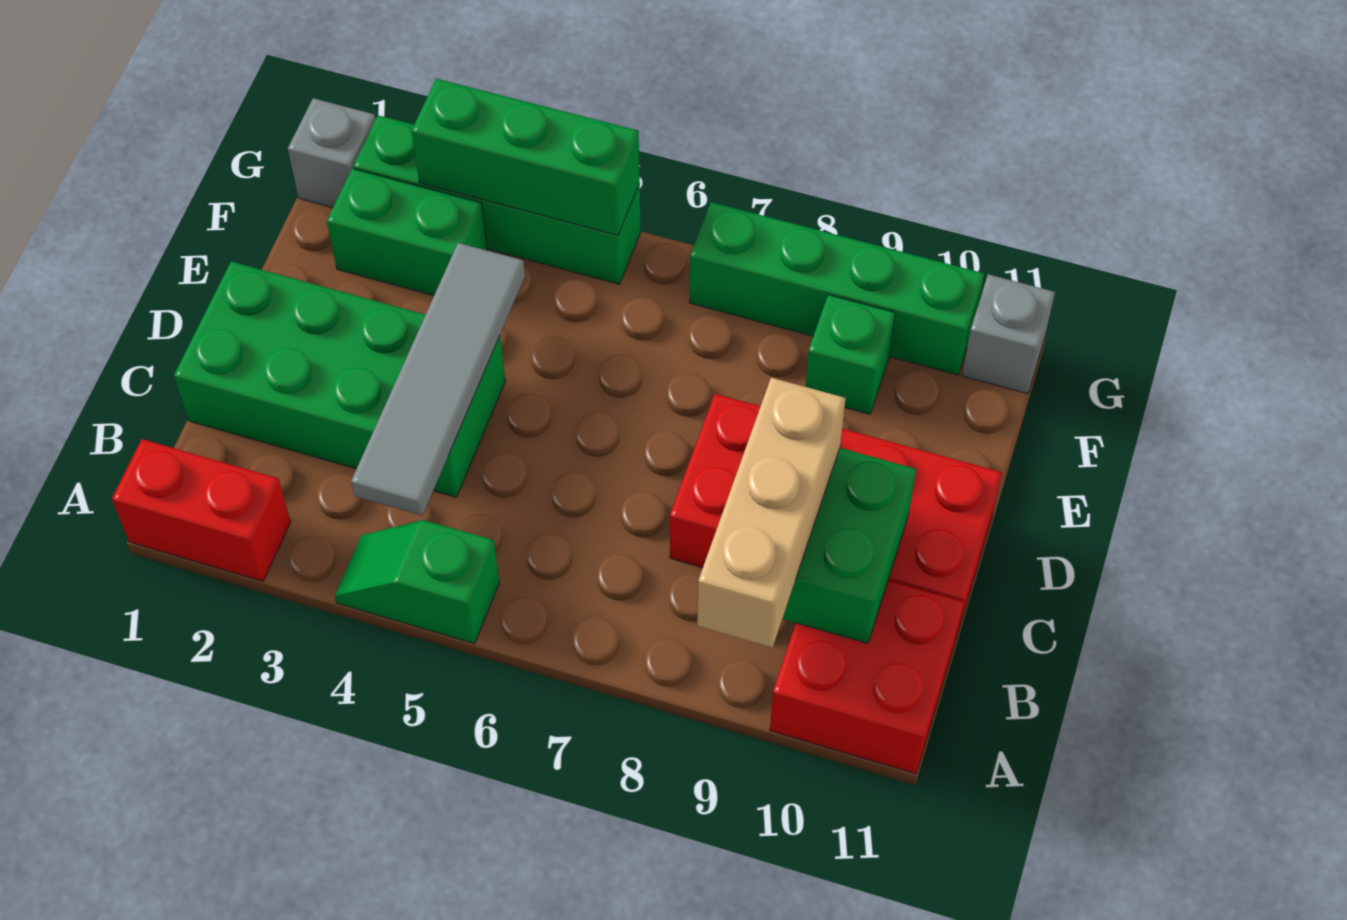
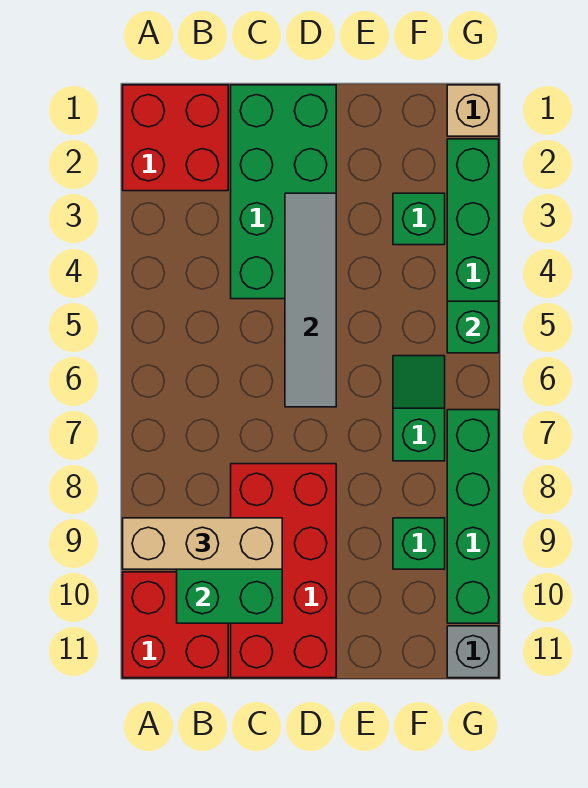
red brick A1:A2 level 1 -> red brick A1:B2 level 1
green slope A4:A5 level 1 top 5 -> green slope F6:F7 level 1 top 7
grey tile B4:E4 level 2 -> grey tile D3:D6 level 2
green brick F2:F3 level 1 -> green brick F3 level 1
grey brick G1 level 1 -> tan brick G1 level 1
green brick G3:G5 level 2 -> green brick G5 level 2

